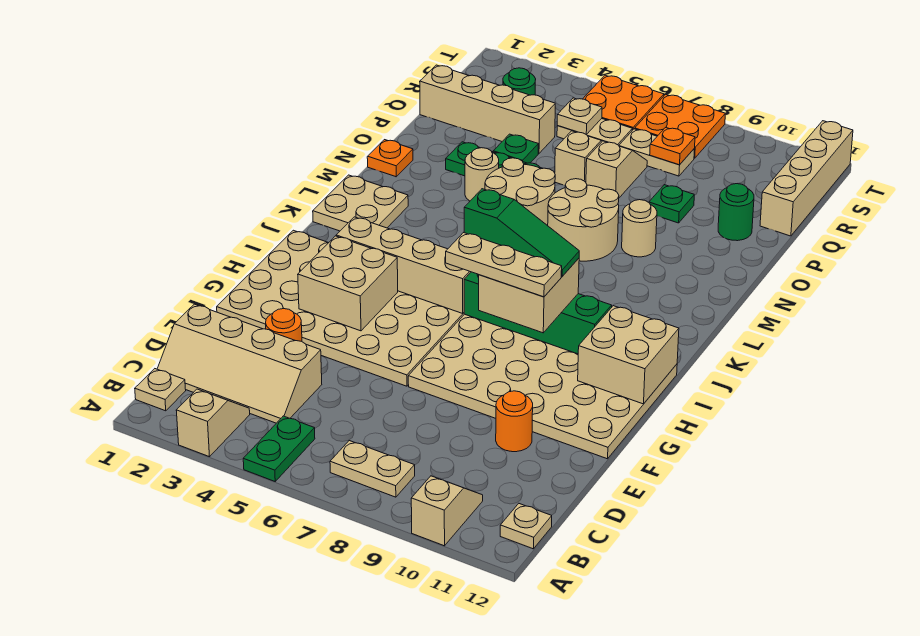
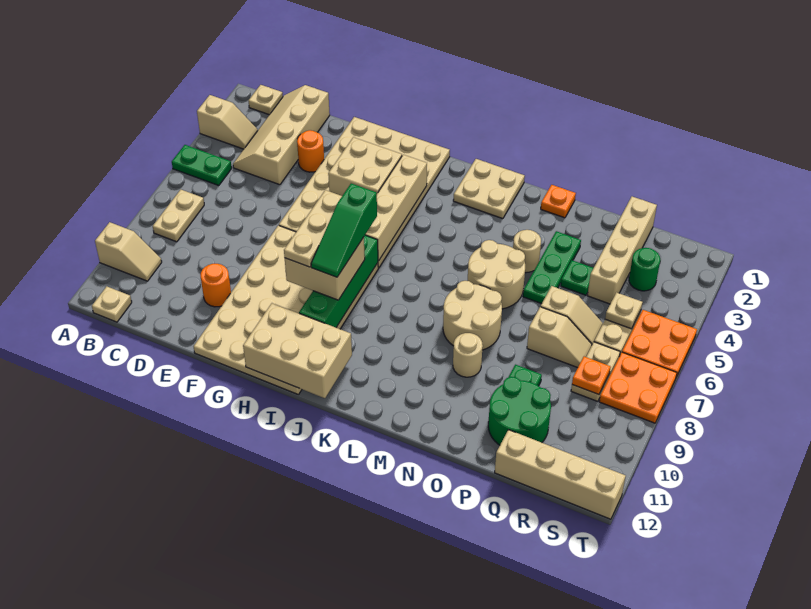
tan brick H11:I12 level 2 -> tan brick H11:J12 level 2
green round brick P11 level 1 -> green round brick P10:Q11 level 1

